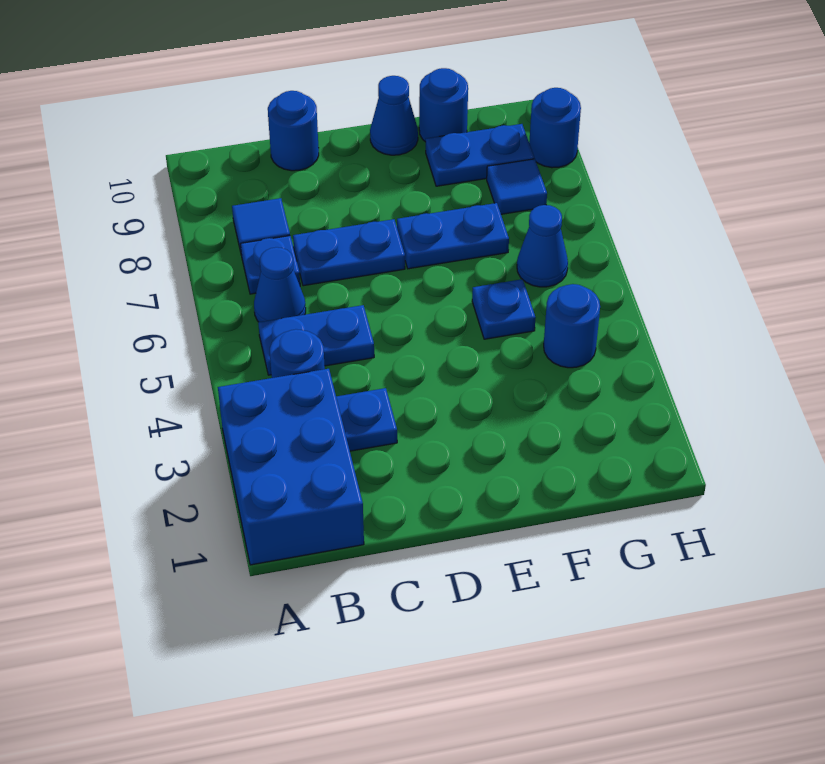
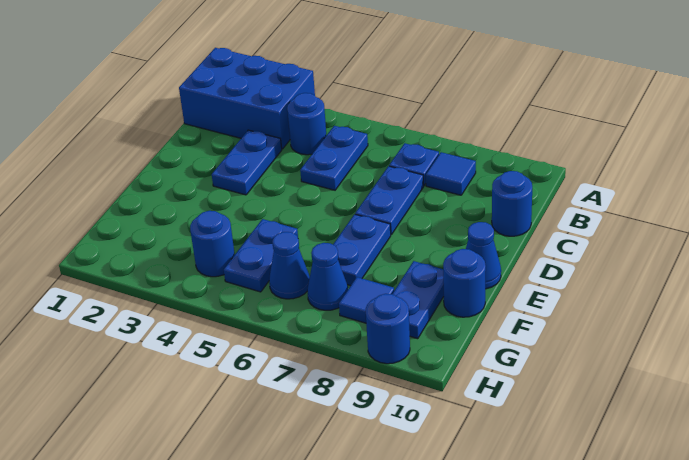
blue cone B6 level 1 -> blue cone G7 level 1
blue plate C3 level 1 -> blue plate C3:D3 level 1
blue plate F5 level 1 -> blue plate F5:G5 level 1

